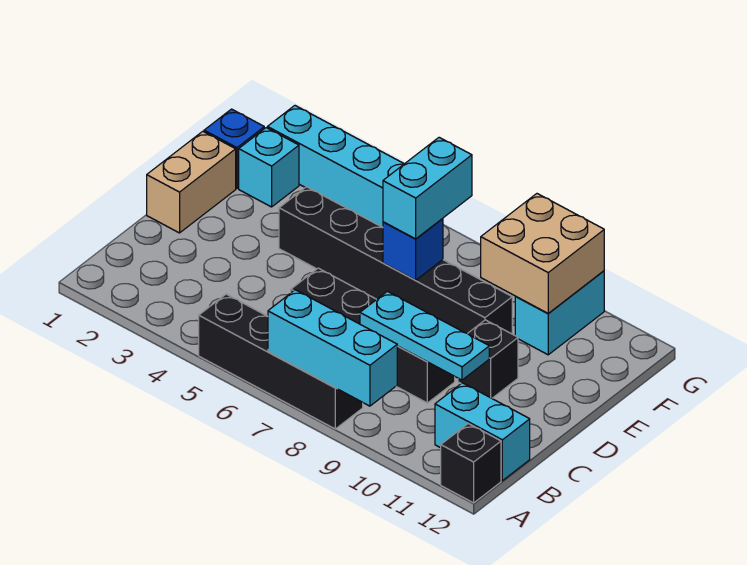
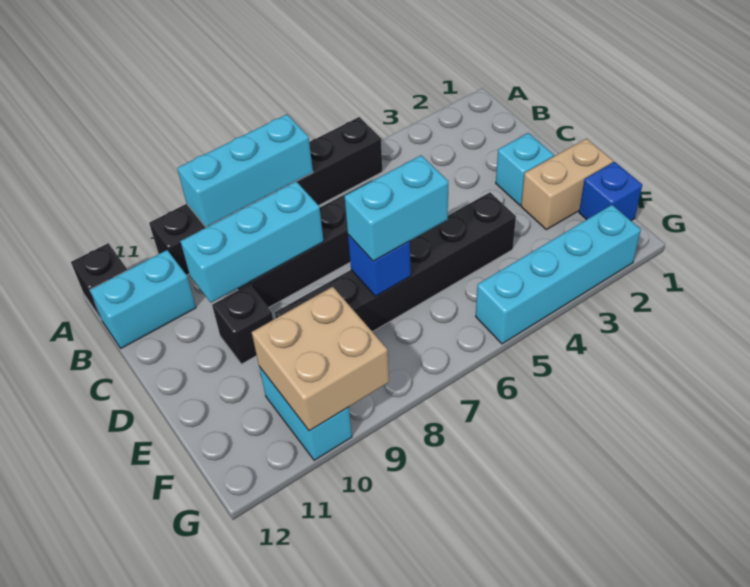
black brick A5:A8 level 1 -> black brick A5:A10 level 1
cyan plate C8:C10 level 2 -> cyan brick C8:C10 level 2
tan brick D1:E1 level 1 -> tan brick E1:E2 level 1
cyan brick E7:F7 level 3 -> cyan brick E6:E7 level 3
cyan brick F2 level 1 -> cyan brick D2 level 1

